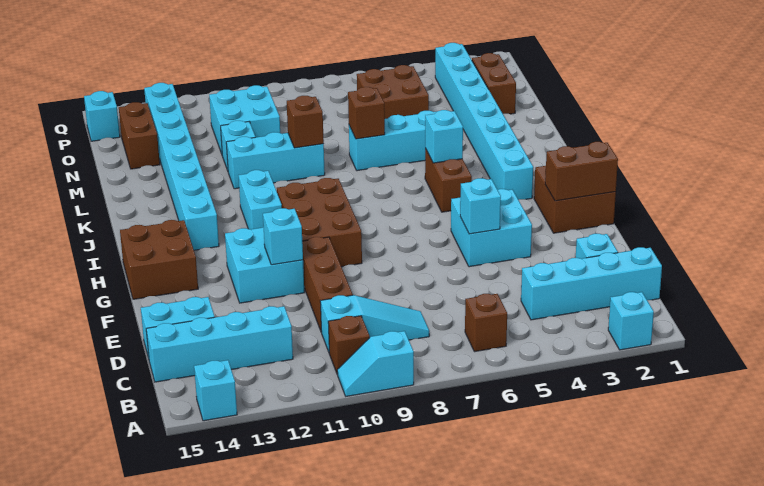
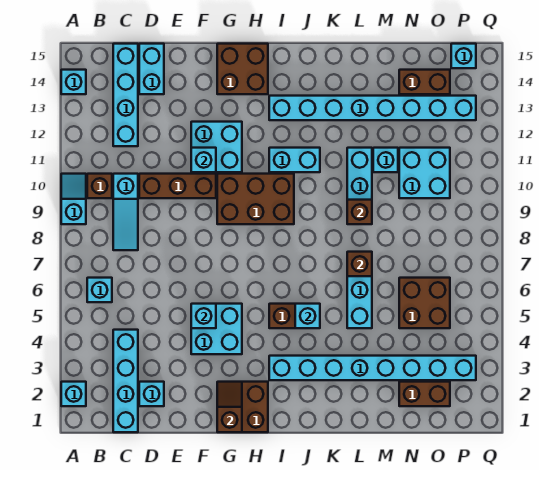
brown brick B6 level 1 -> cyan brick B6 level 1
brown brick G1:G2 level 2 -> brown slope G1:G2 level 2 top 1

